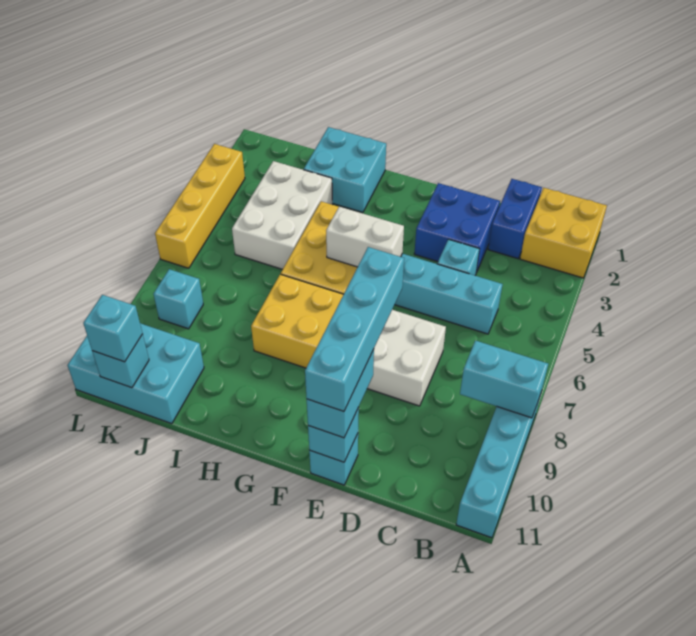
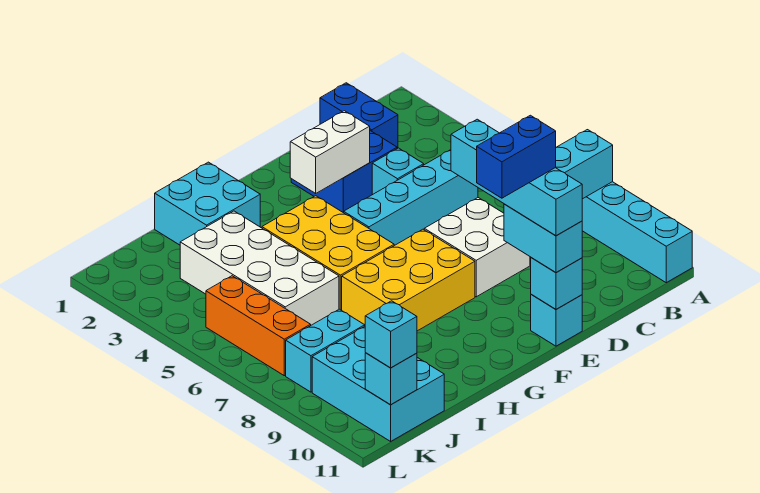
yellow brick A1:B2 level 1 -> none
none -> blue brick E10:F10 level 5
white brick F5:G5 level 2 -> white brick E3:F3 level 2
white brick I3:J5 level 1 -> white brick I3:J6 level 1
cyan brick J10:L11 level 1 -> cyan brick J9:K11 level 1
none -> orange brick K5:K7 level 1
cyan brick K8 level 1 -> cyan brick J8:K8 level 1
yellow brick L3:L6 level 1 -> none

